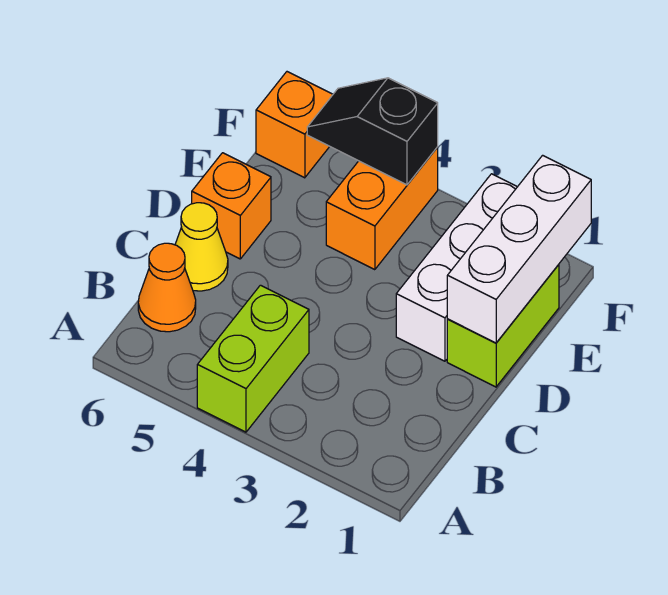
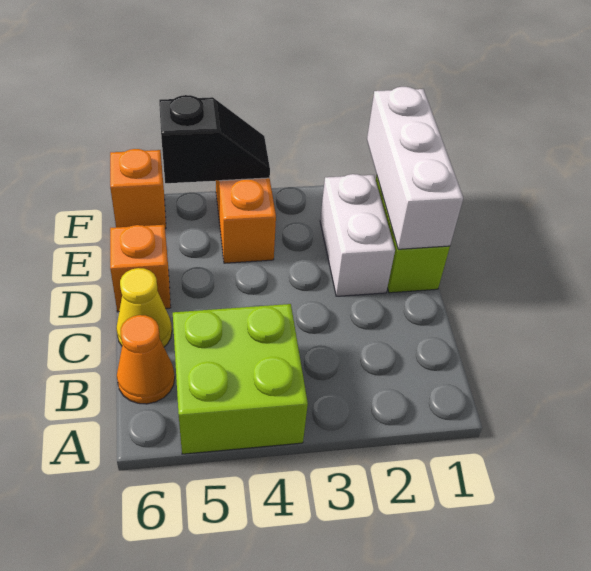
lime brick A4:B4 level 1 -> lime brick A4:B5 level 1
white brick D2:F2 level 1 -> white brick D2:E2 level 1
black slope F4:F5 level 2 top 4 -> black slope F4:F5 level 2 top 5

